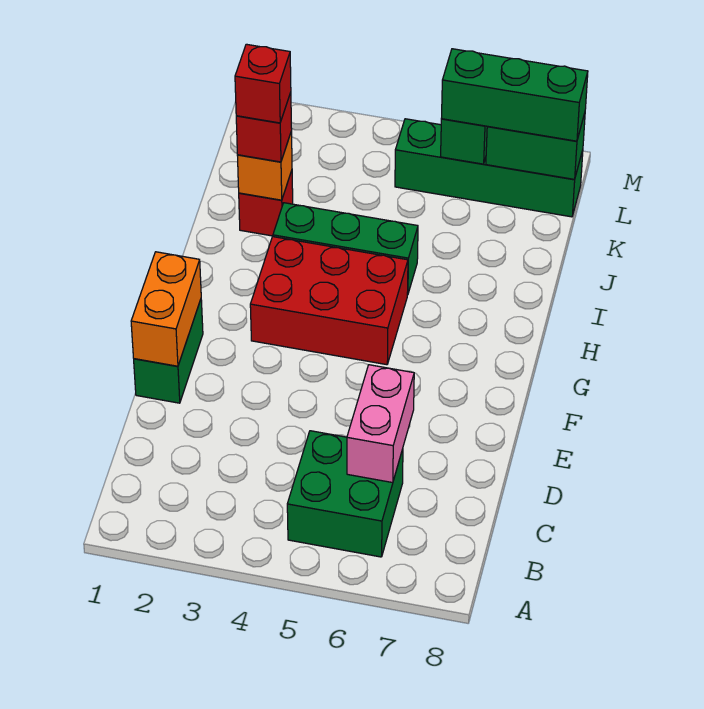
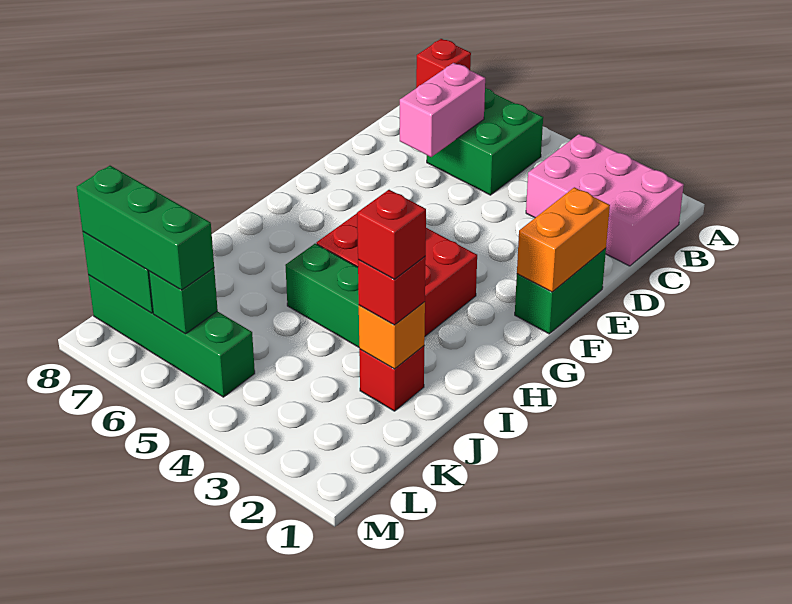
none -> red brick A8 level 1
none -> pink brick B1:C3 level 1

